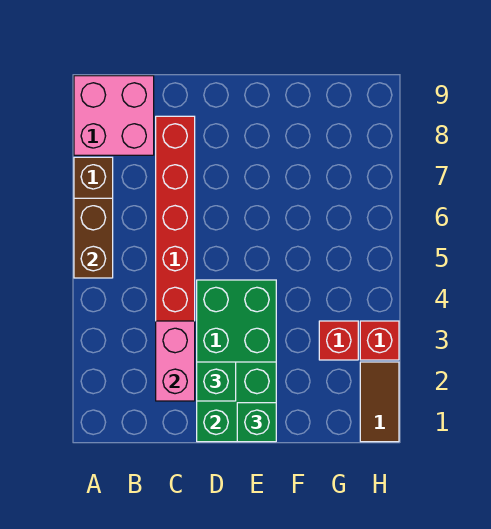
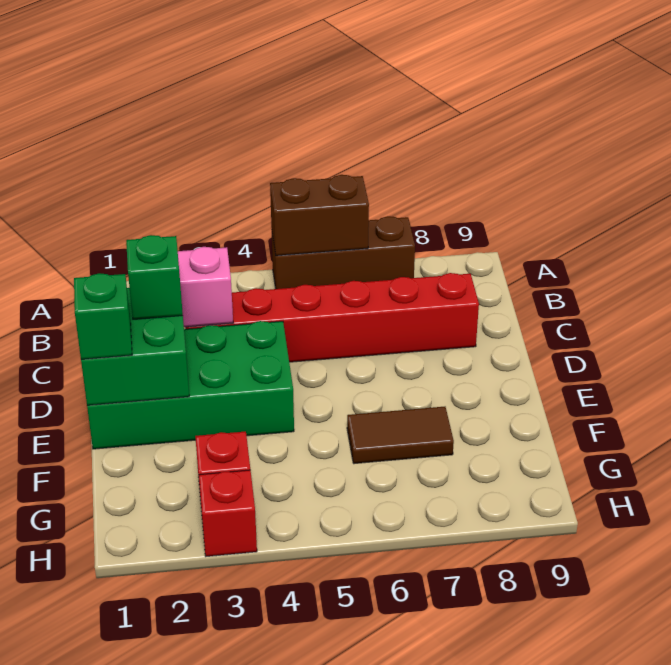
pink brick A8:B9 level 1 -> none
brown tile H1:H2 level 1 -> brown tile F6:F7 level 1

